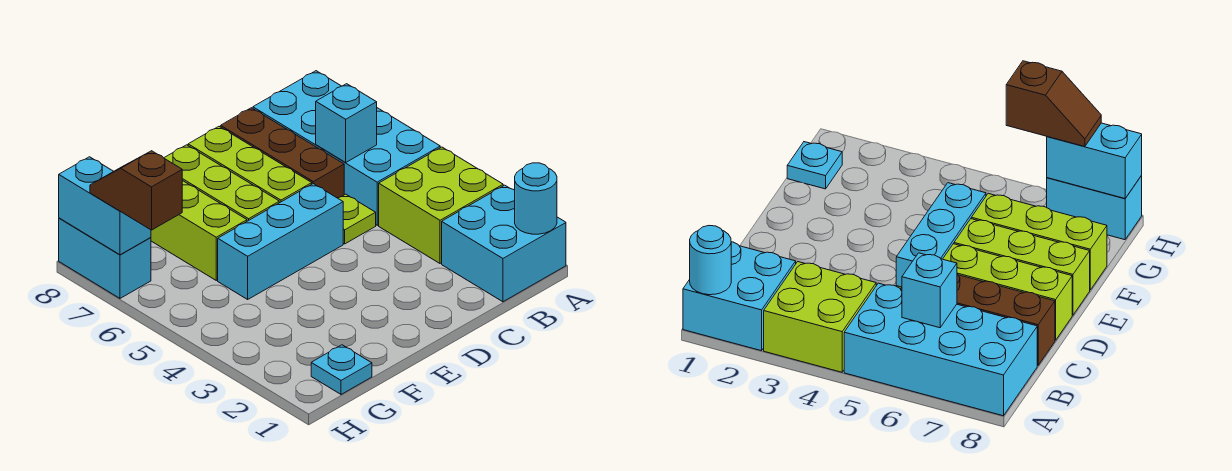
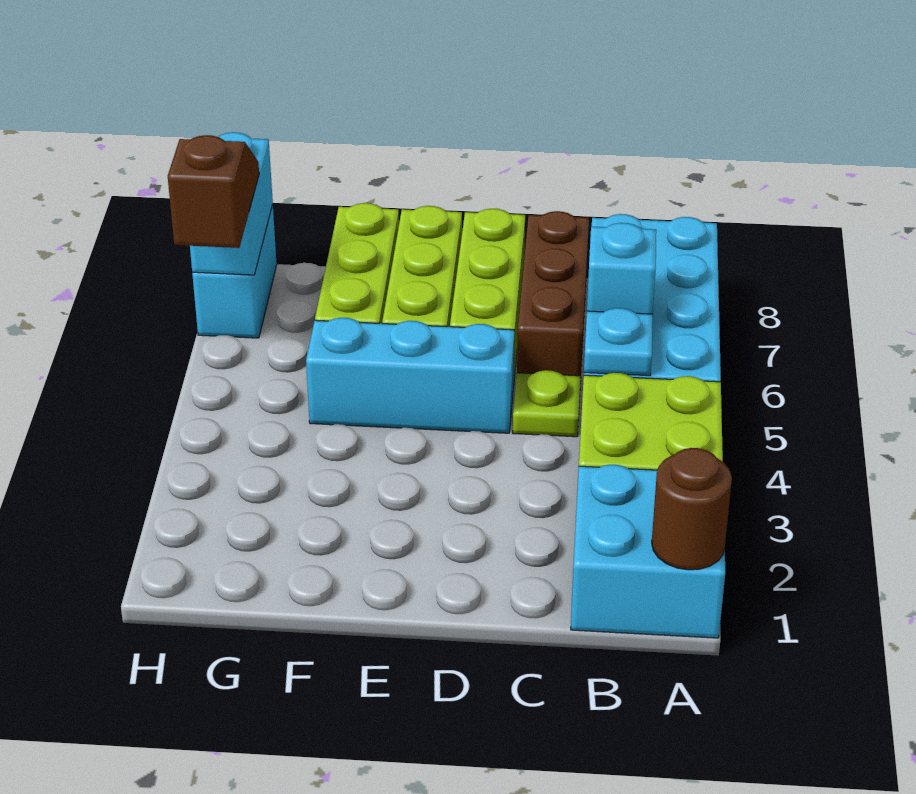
cyan round brick A1 level 2 -> brown round brick A1 level 2
cyan plate G1 level 1 -> cyan plate B5 level 2

